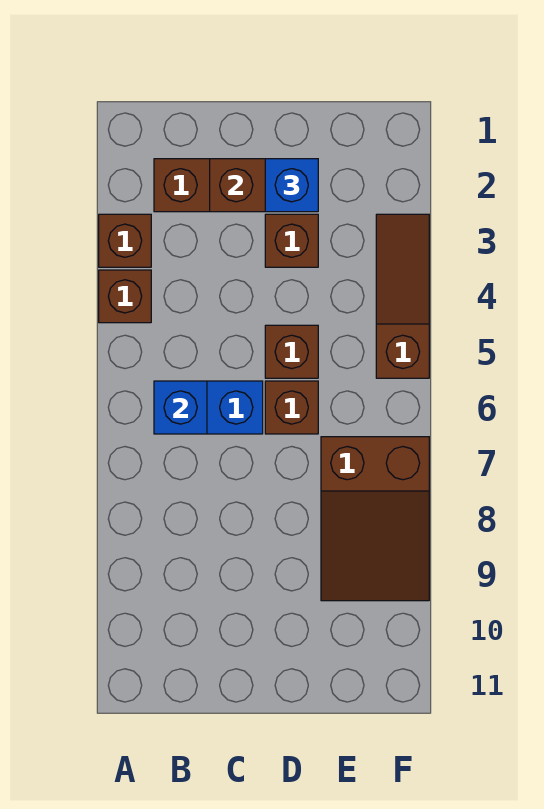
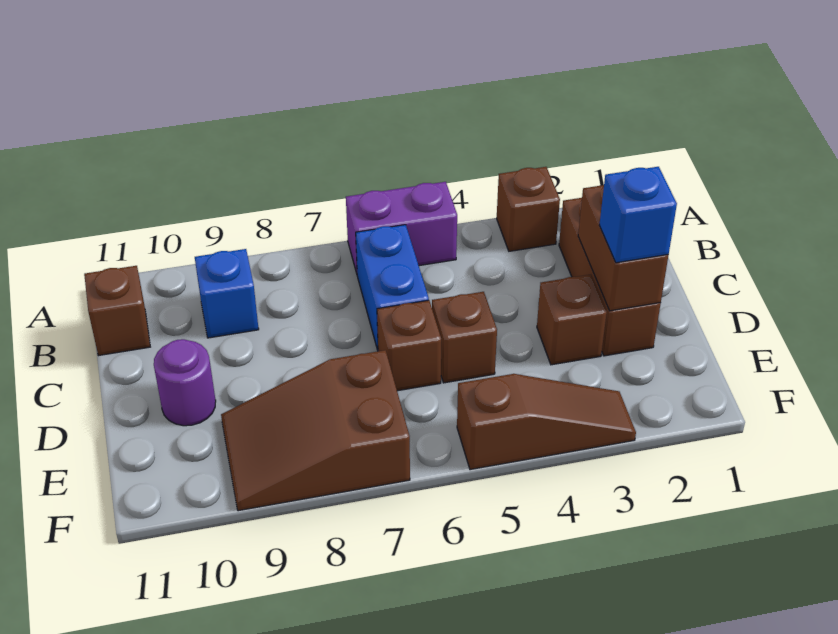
brown brick A4 level 1 -> brown brick B11 level 1
none -> purple brick A5:A6 level 1
blue brick B6 level 2 -> blue brick B9 level 1
none -> purple round brick D10 level 1

